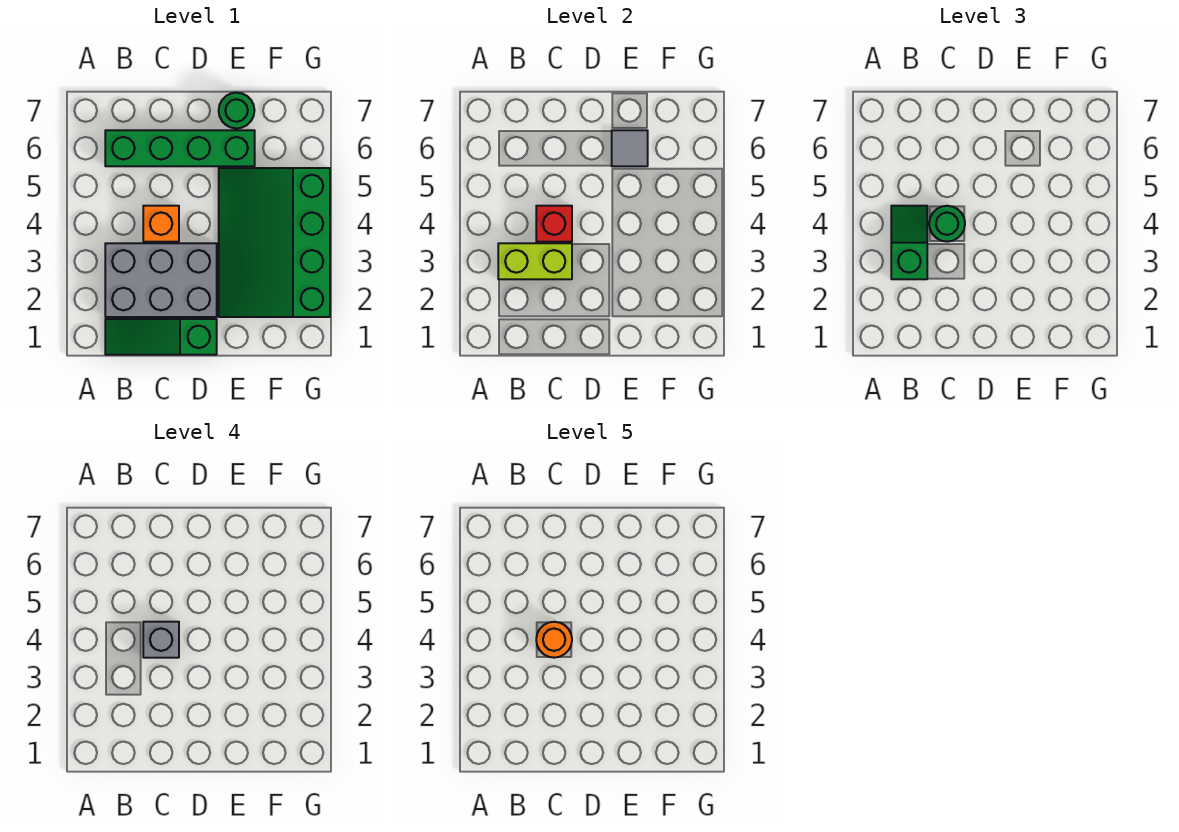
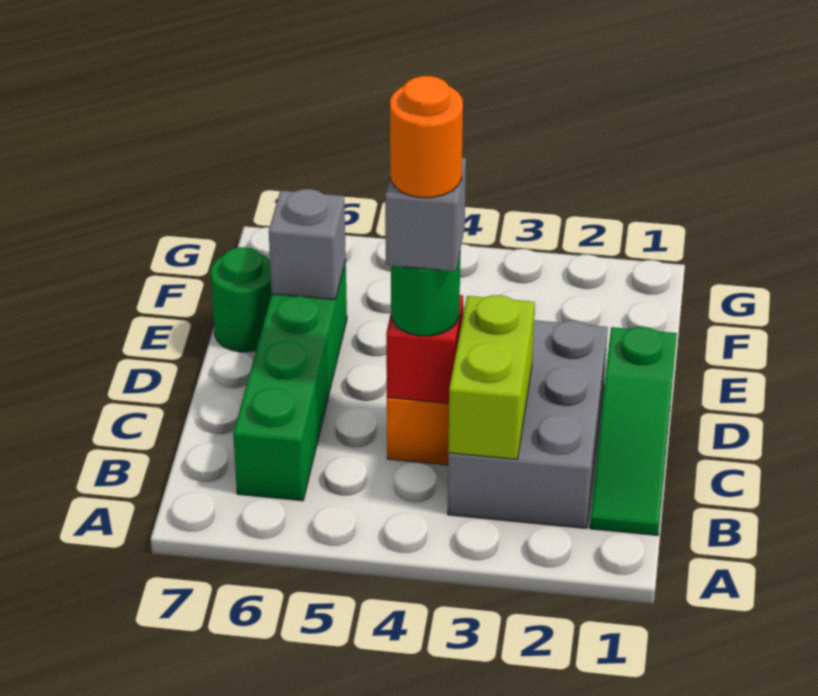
green slope B3:B4 level 3 top 3 -> none
green slope E2:G5 level 1 top G -> none
grey tile E6 level 2 -> grey brick E6 level 2

